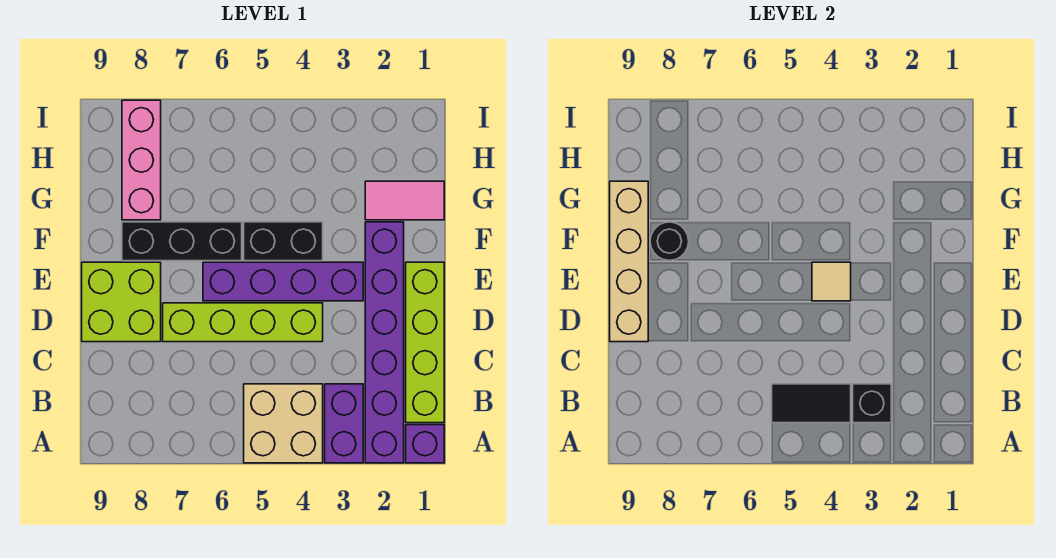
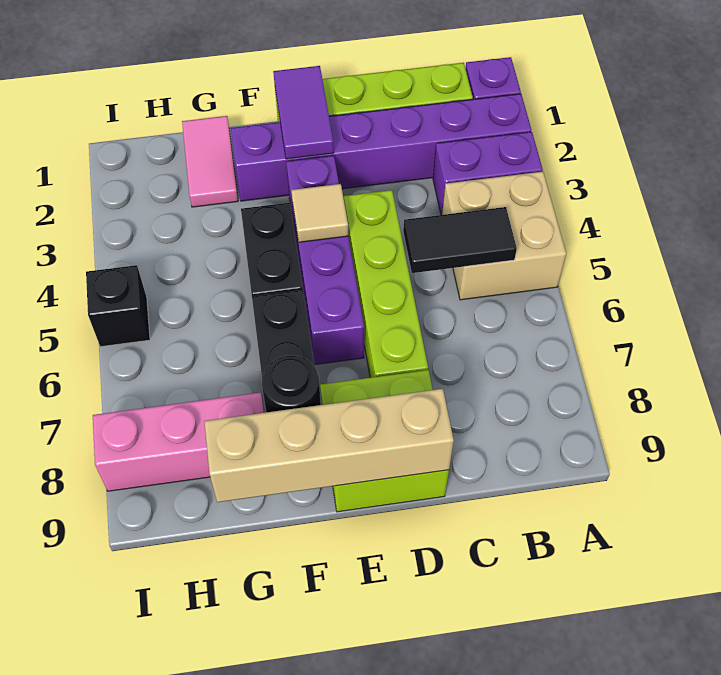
black brick B3 level 2 -> black brick I5 level 1
black tile B4:B5 level 2 -> black tile B5:C5 level 2
none -> purple tile E1:E2 level 2

